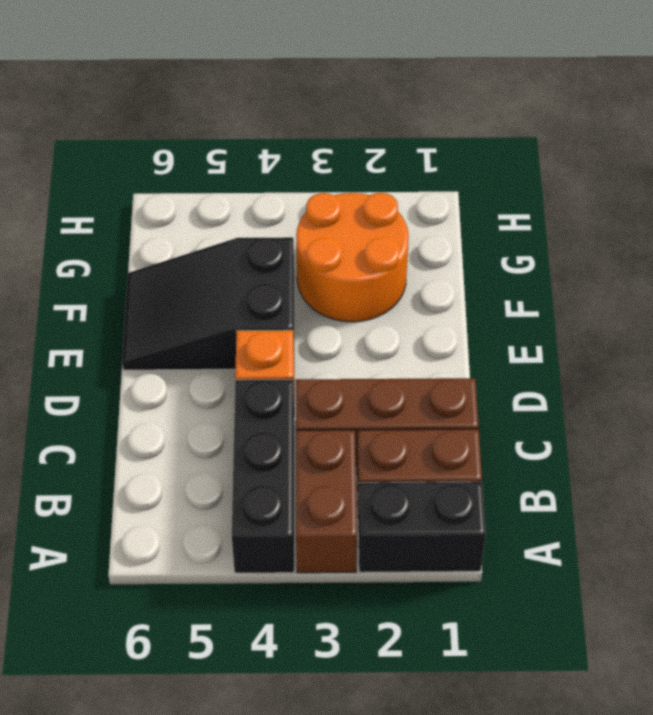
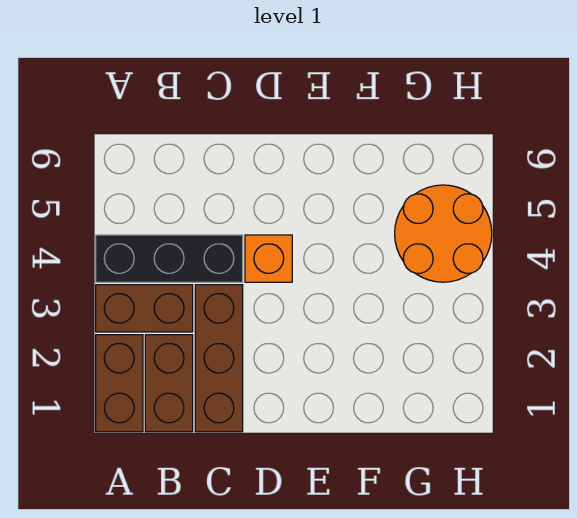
black brick A1:A2 level 1 -> brown brick A1:A2 level 1
black slope E4:F6 level 1 top 4 -> none
orange round brick F2:G3 level 1 -> orange round brick G4:H5 level 1

